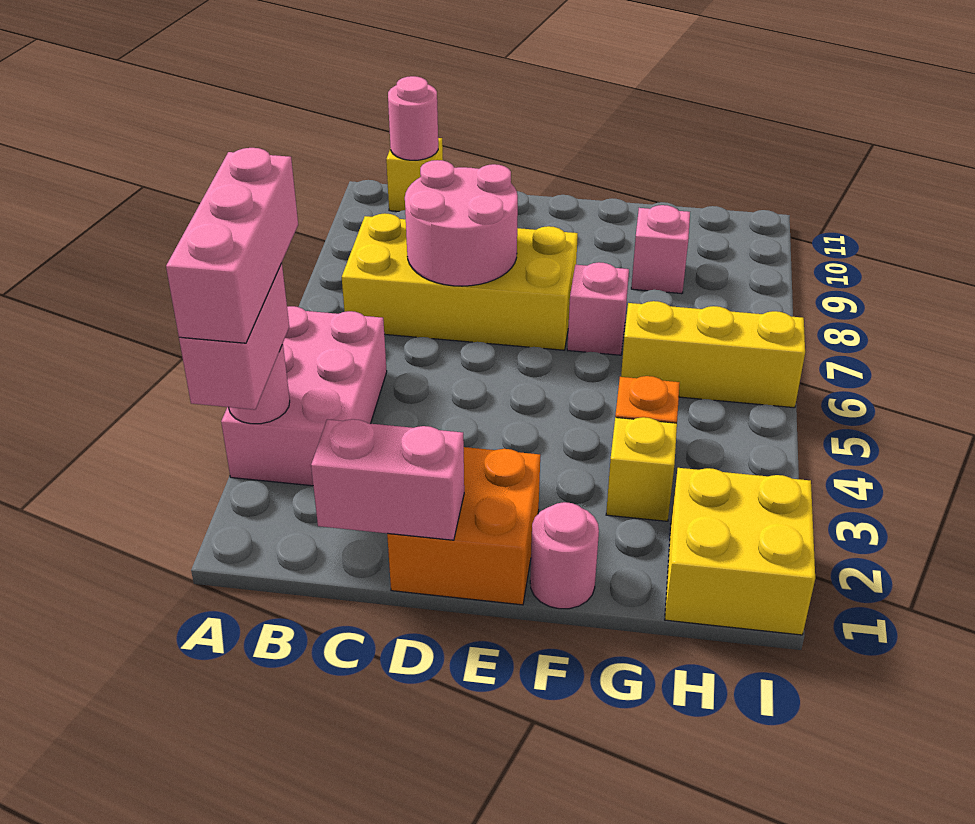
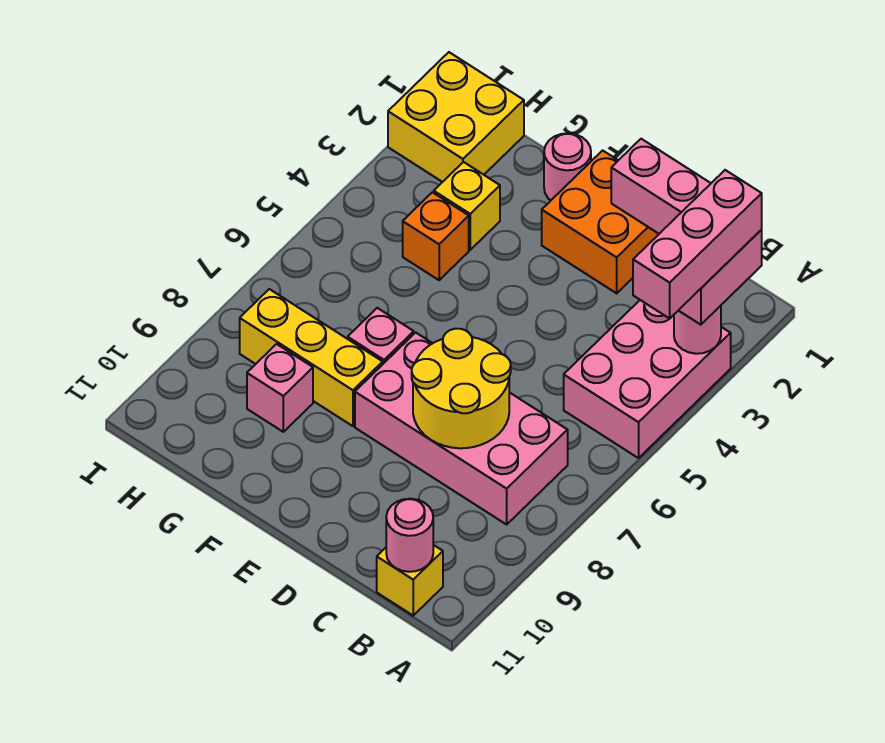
yellow brick B7:E8 level 1 -> pink brick B7:E8 level 1
pink round brick C7:D8 level 2 -> yellow round brick C7:D8 level 2
yellow brick G6:I6 level 1 -> yellow brick F8:H8 level 1

